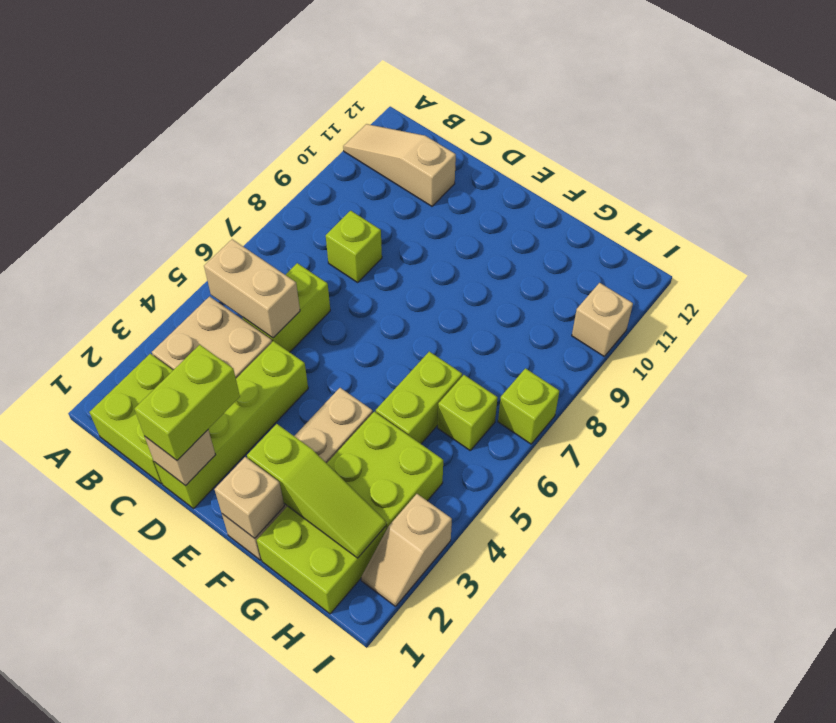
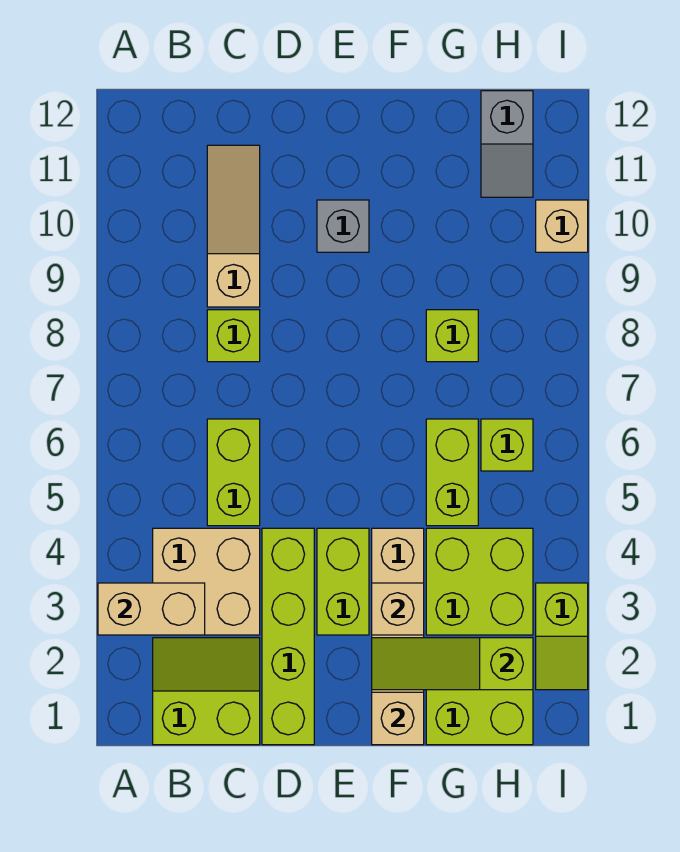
tan slope A11:C11 level 1 top C -> tan slope C9:C11 level 1 top 9
lime brick B1:C2 level 1 -> lime slope B1:C2 level 1 top 1
tan brick B5:C5 level 2 -> tan brick A3:B3 level 2
tan brick D1 level 2 -> tan brick F3 level 2
lime brick D1:D2 level 3 -> lime brick E3:E4 level 1
none -> grey brick E10 level 1
lime slope F2:H2 level 2 top F -> lime slope F2:H2 level 2 top H
none -> grey slope H11:H12 level 1 top 12
tan slope I2:I3 level 1 top 3 -> lime slope I2:I3 level 1 top 3
lime brick I7 level 1 -> lime brick G8 level 1

